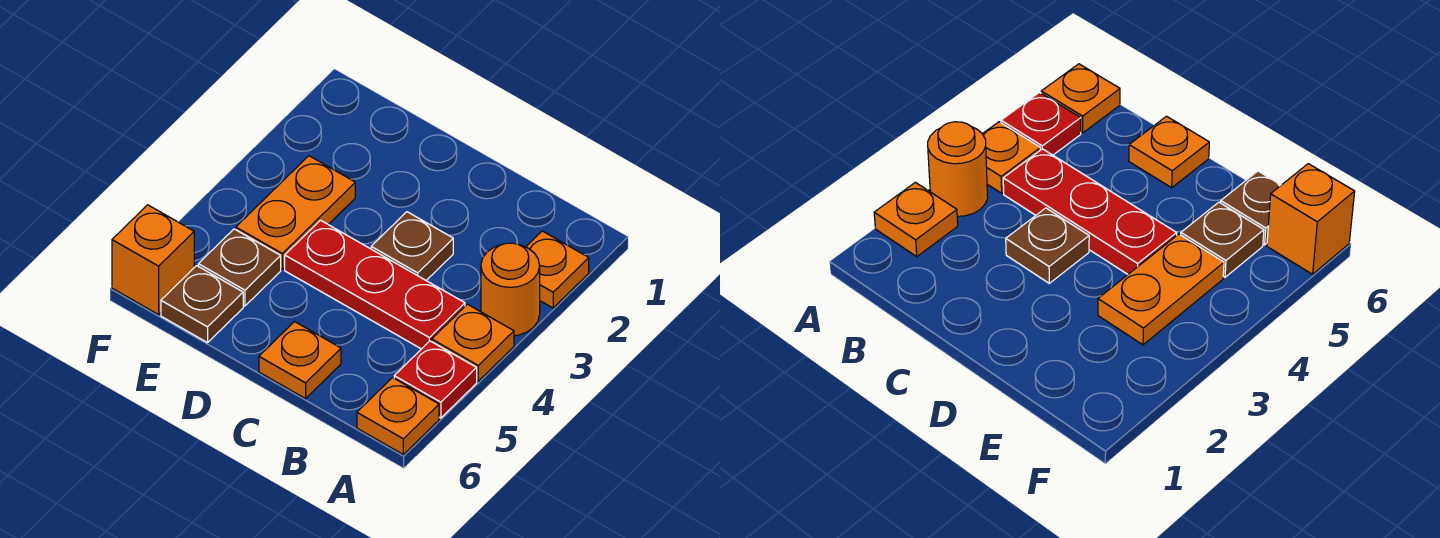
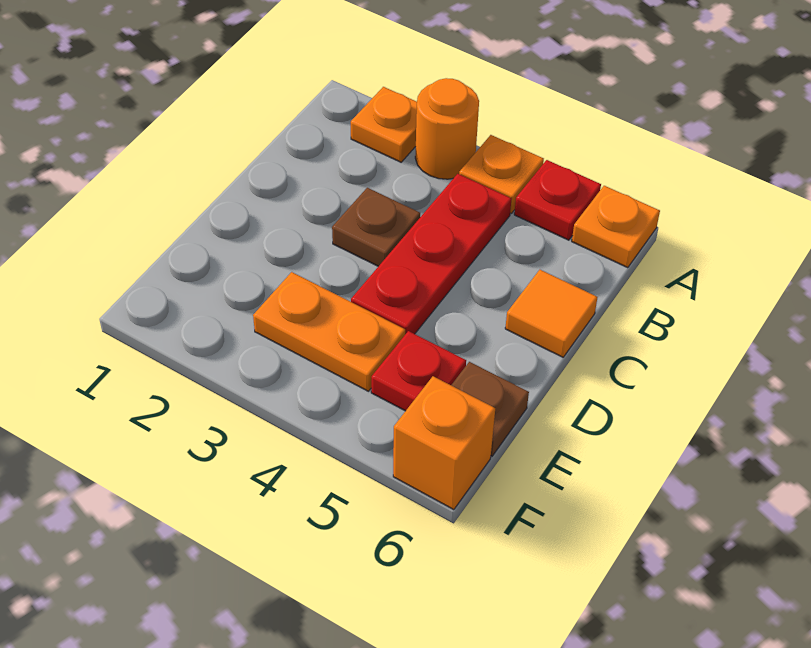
orange plate C6 level 1 -> orange tile C6 level 1
brown plate E5 level 1 -> red plate E5 level 1

